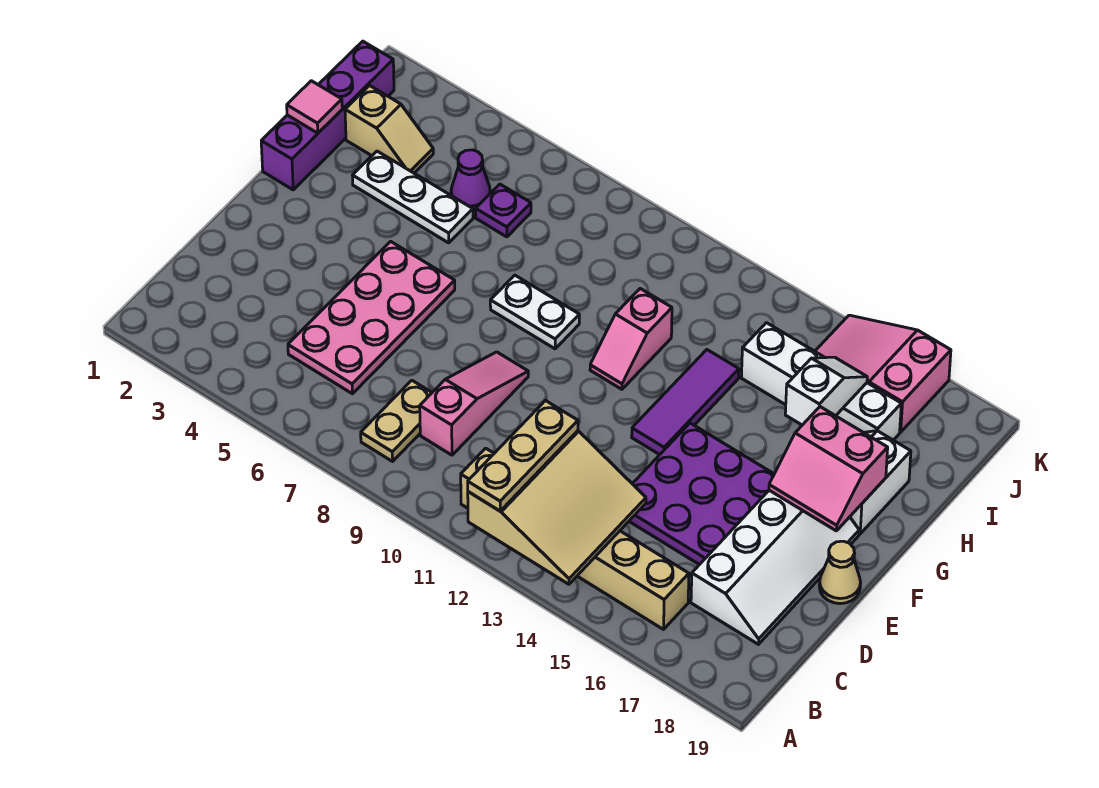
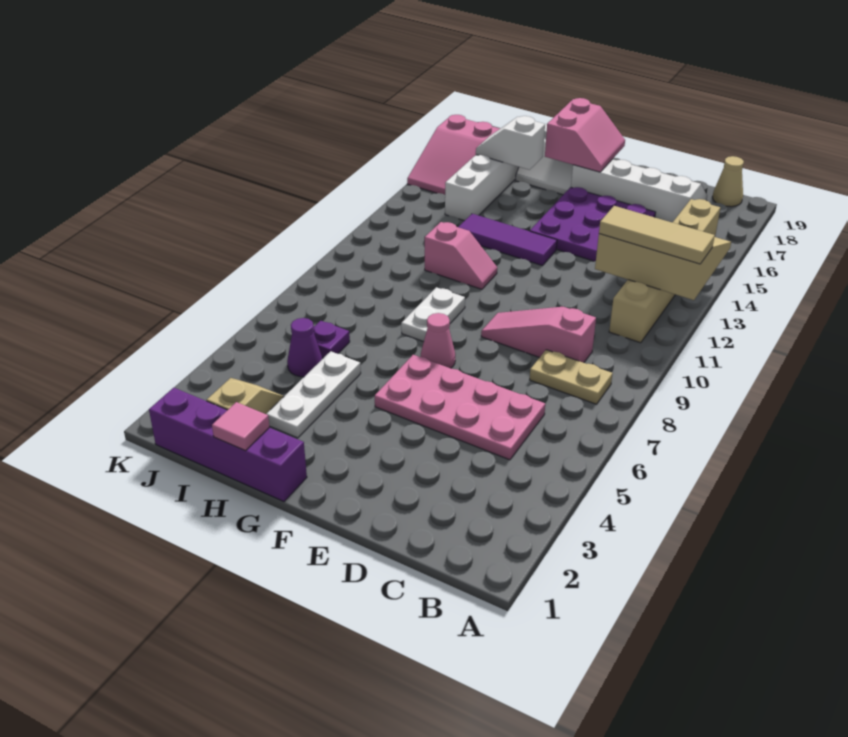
tan plate A12:C12 level 3 -> tan tile A12:C12 level 3
tan cone E19 level 1 -> tan cone B19 level 1
none -> pink cone F7 level 1

